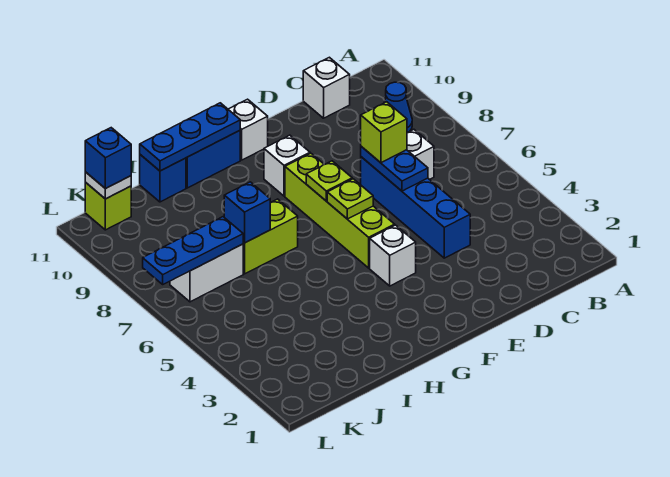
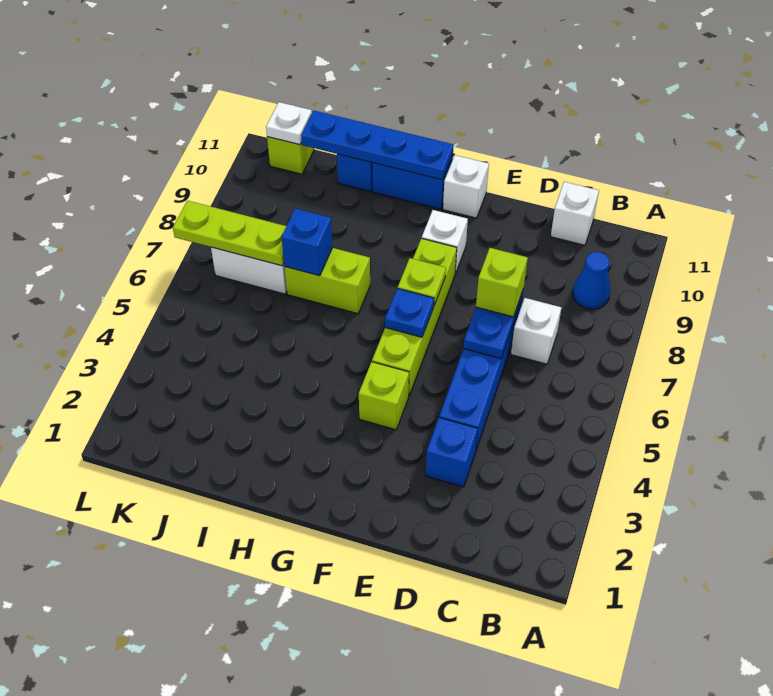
white brick F4 level 1 -> lime brick F4 level 1
lime plate F6 level 2 -> blue plate F6 level 2
blue plate G11:I11 level 2 -> blue plate G11:J11 level 2
blue plate J7:L7 level 2 -> lime plate J7:L7 level 2
blue brick K11 level 3 -> blue brick D3 level 1

